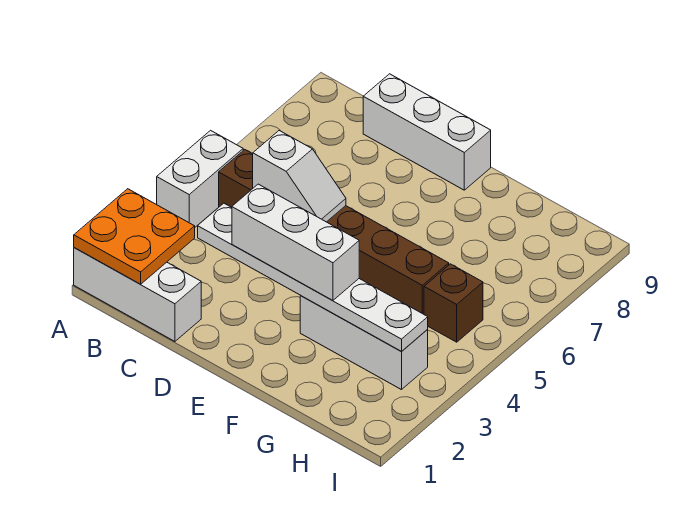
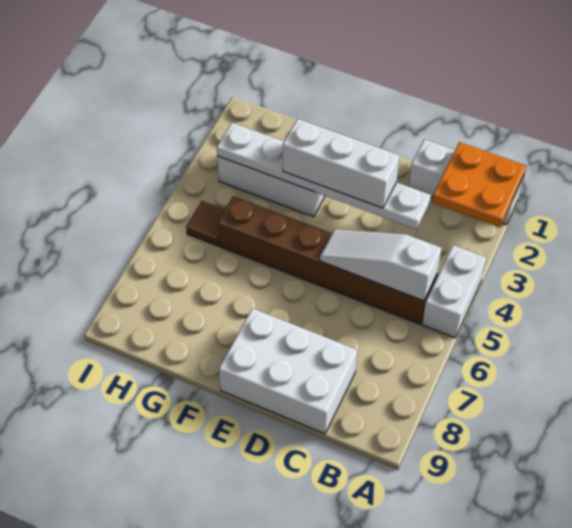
white slope C5:D5 level 2 top C -> white slope B5:D5 level 2 top B
white brick C9:E9 level 1 -> white brick C8:E9 level 1
brown brick H5 level 1 -> brown tile H5 level 1

